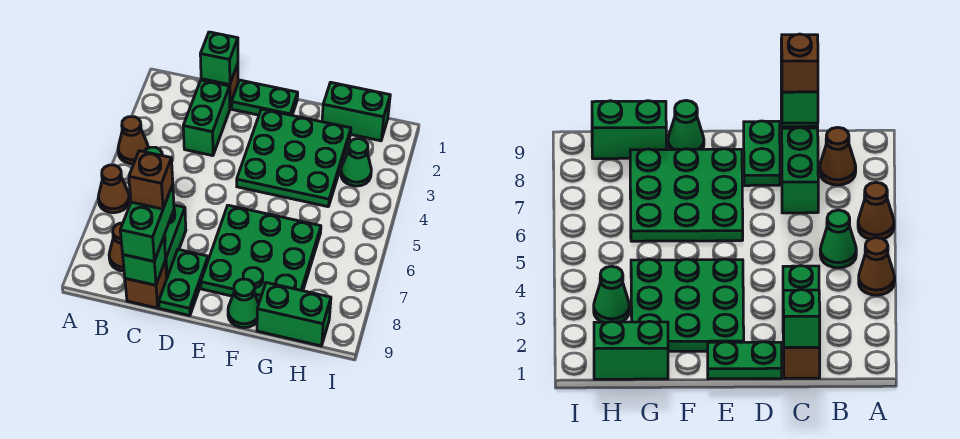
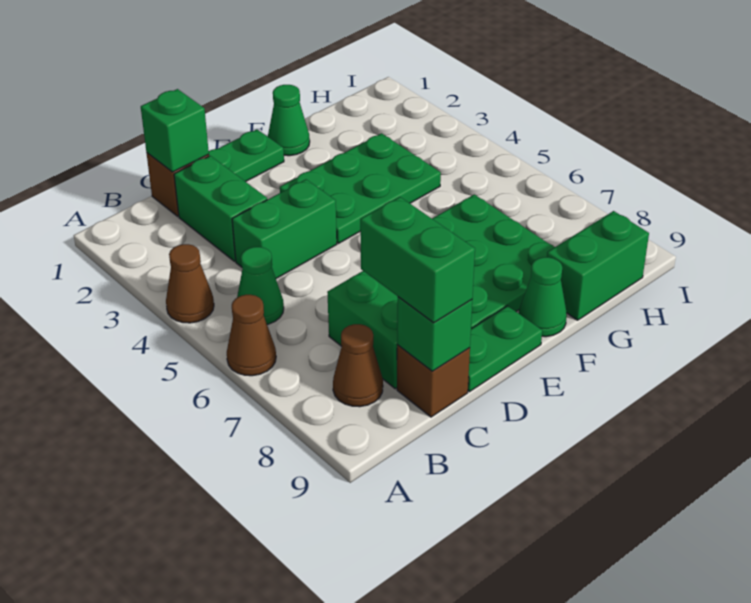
brown brick C8 level 4 -> none
green plate D8:D9 level 1 -> green plate D9:E9 level 1
green plate E2:G4 level 1 -> green plate E3:G4 level 1
green brick G1:H1 level 1 -> green brick C4:D4 level 1
green cone H3 level 1 -> green cone F1 level 1

